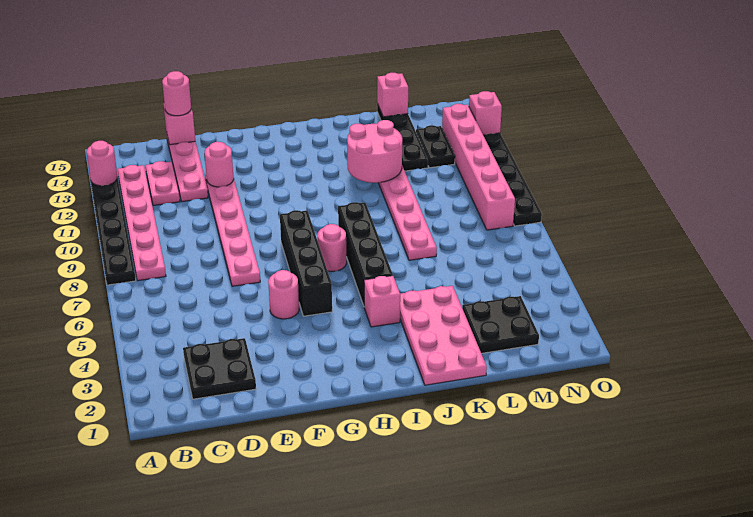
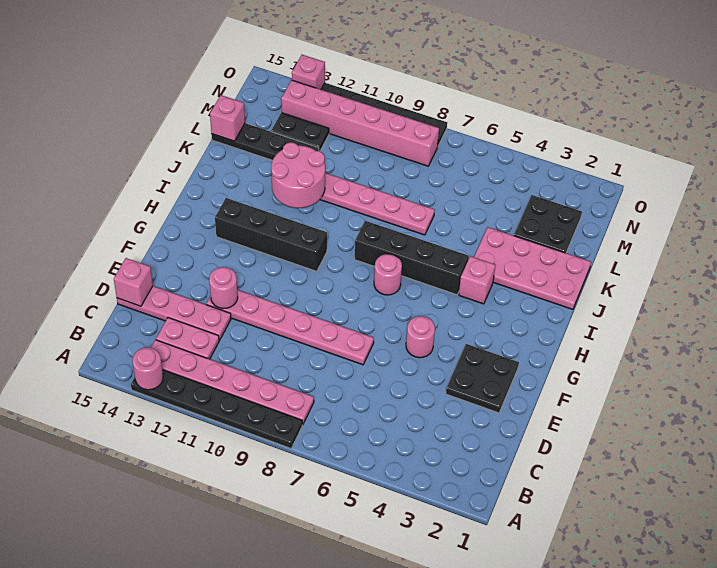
black plate C2:D3 level 1 -> black plate E2:F3 level 1
pink round brick D15 level 3 -> none
black brick G5:G8 level 1 -> black brick H10:H13 level 1

